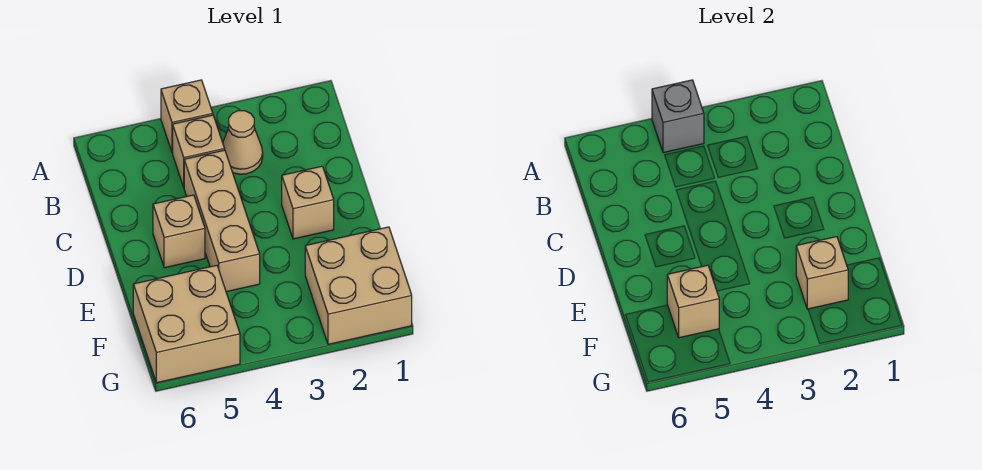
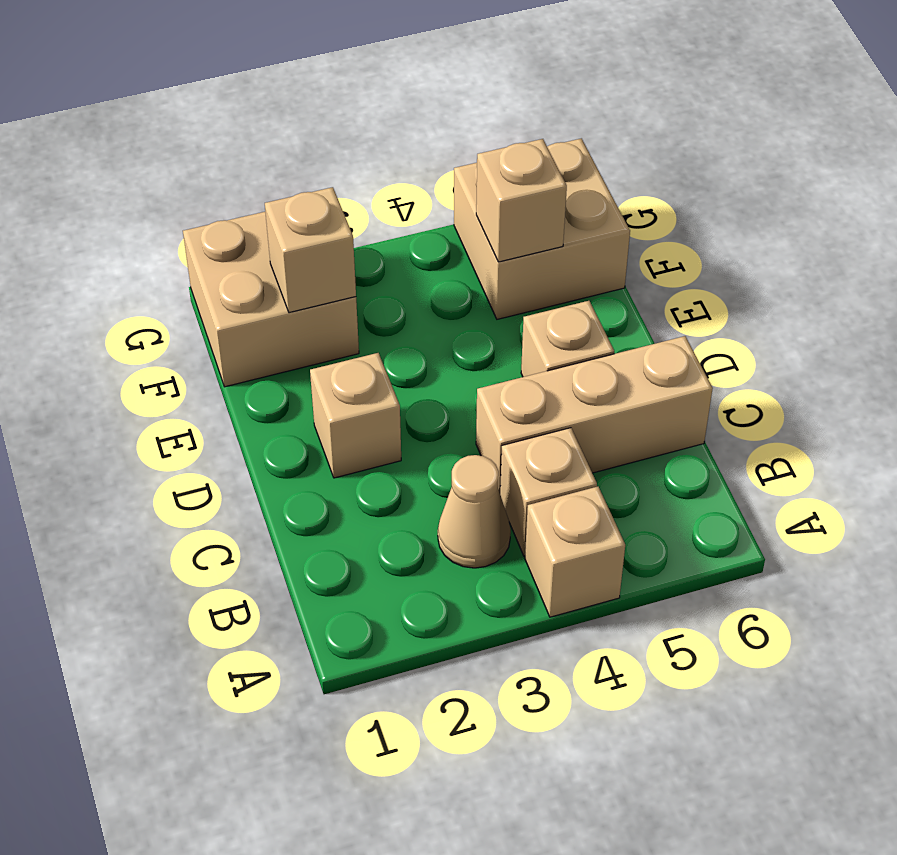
grey brick A4 level 2 -> none
tan brick C4:E4 level 1 -> tan brick C4:C6 level 1

